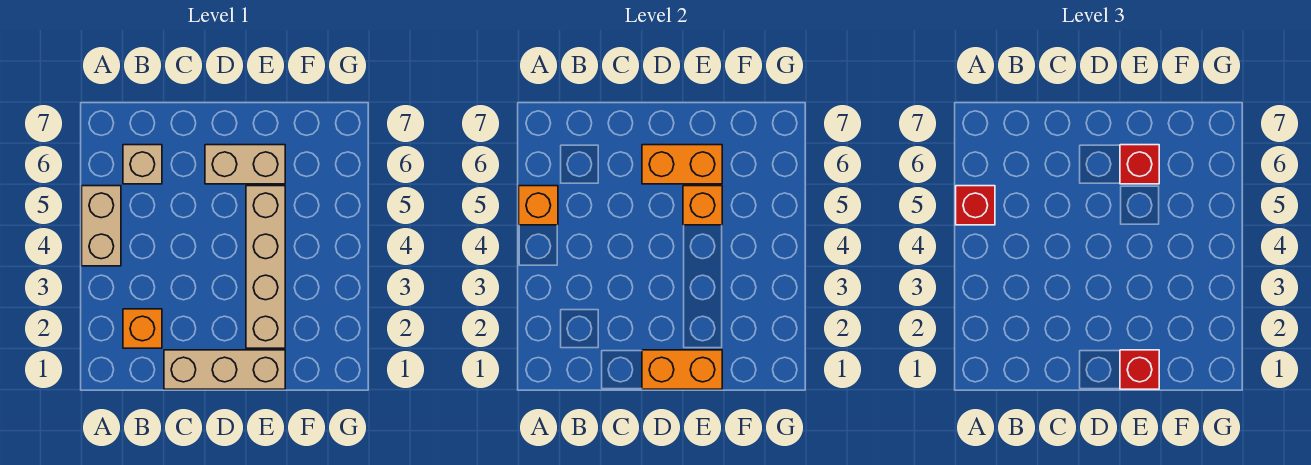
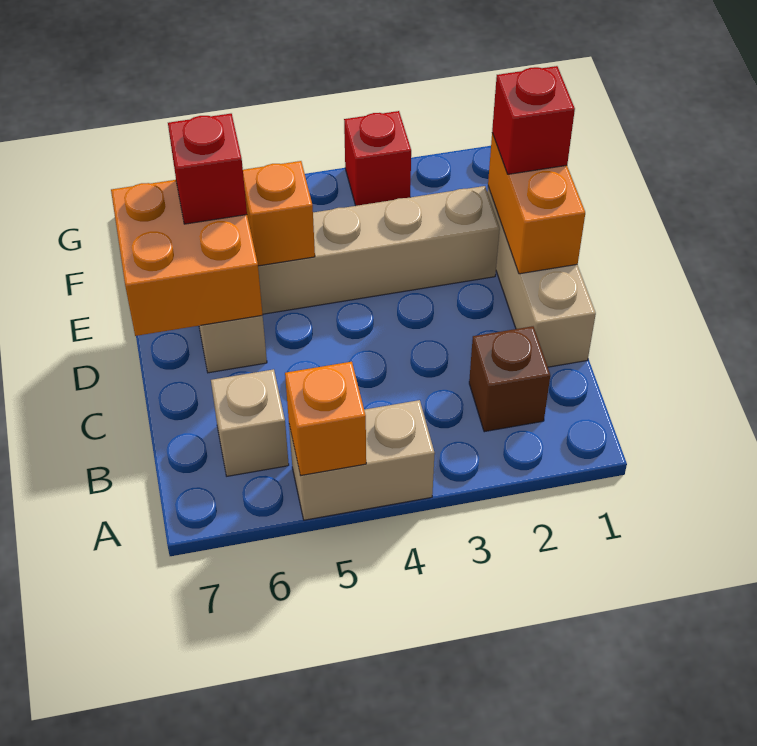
red brick A5 level 3 -> red brick G3 level 1
orange brick B2 level 1 -> brown brick B2 level 1
orange brick D6:E6 level 2 -> orange brick D6:E7 level 2

